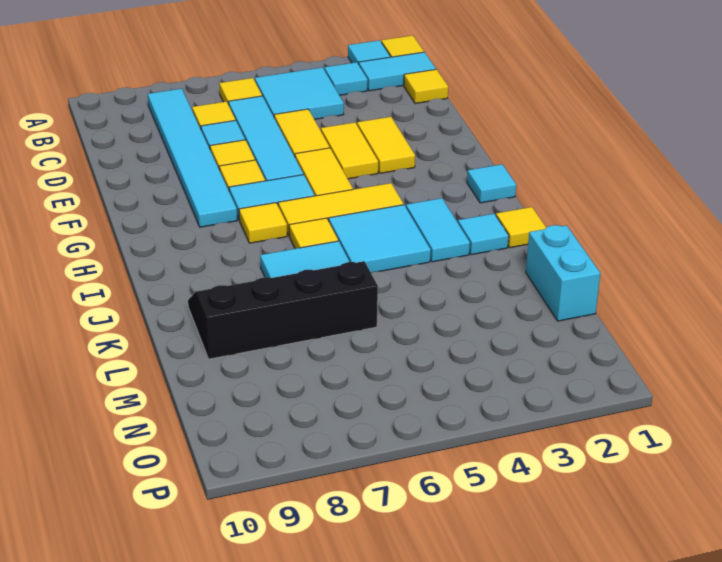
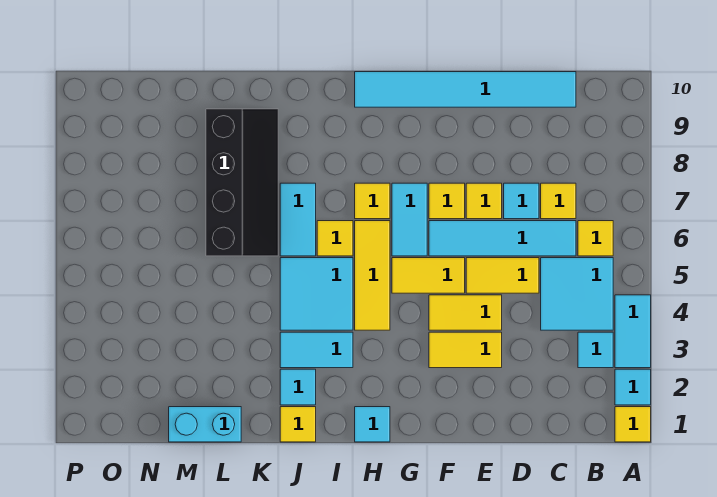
cyan tile B1:B2 level 1 -> cyan tile A3:A4 level 1
cyan tile B8:G8 level 1 -> cyan tile C10:H10 level 1
yellow tile C1 level 1 -> none

